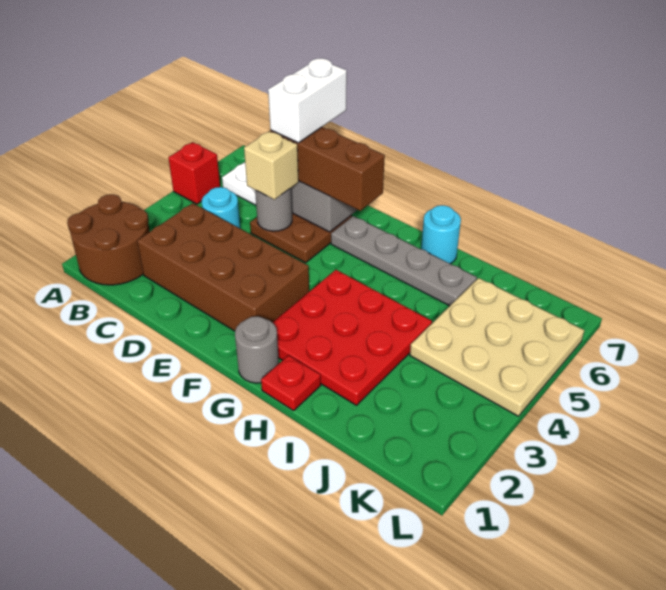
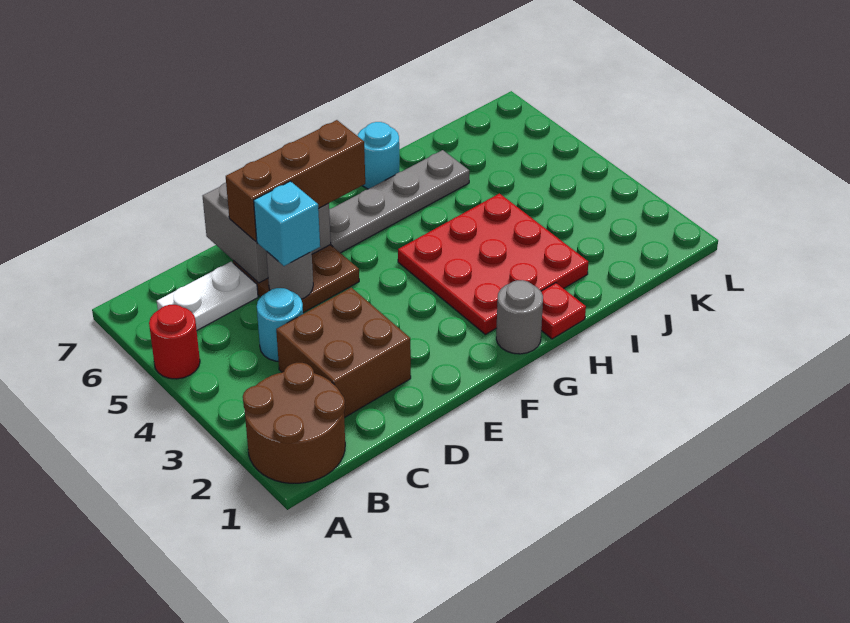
red brick A5 level 1 -> red round brick A5 level 1
brown brick C2:F3 level 1 -> brown brick C2:D3 level 1
tan brick D5 level 3 -> cyan brick D5 level 3
white brick D6:D7 level 4 -> none
tan plate J4:L6 level 1 -> none

